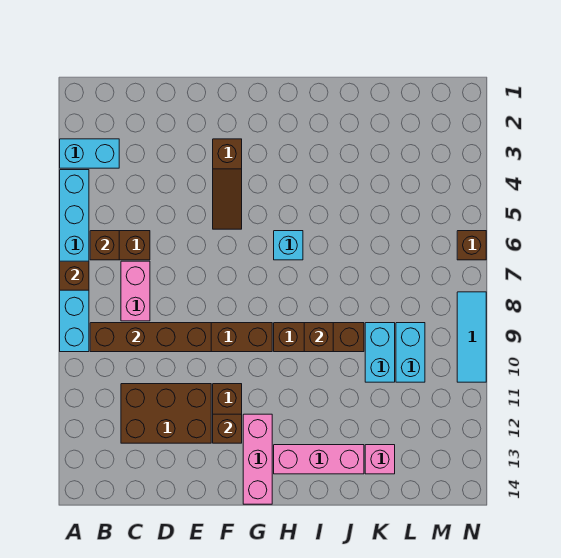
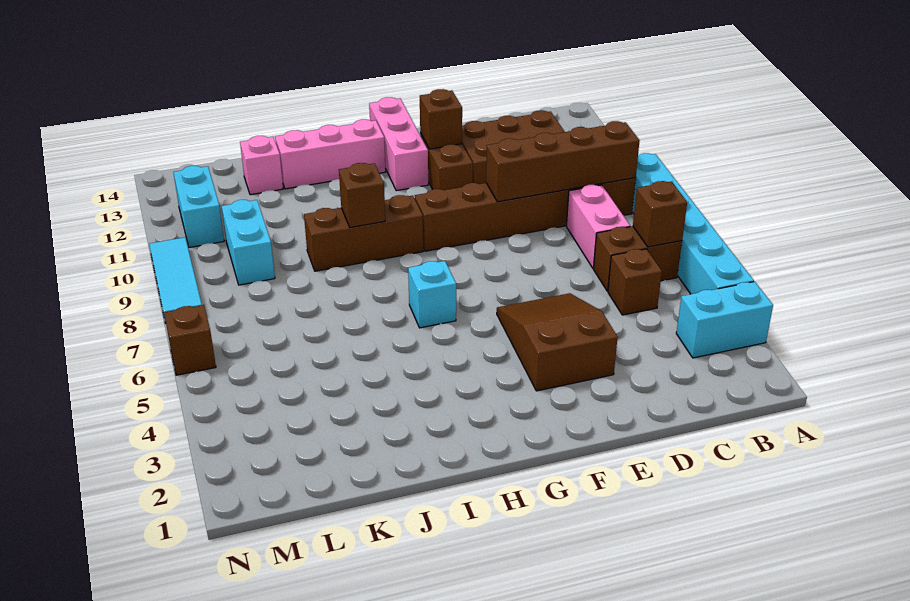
brown brick A7 level 2 -> brown brick C5 level 1
brown slope F3:F5 level 1 top 3 -> brown slope E3:F5 level 1 top 3
cyan brick K9:K10 level 1 -> cyan brick M11:M12 level 1

